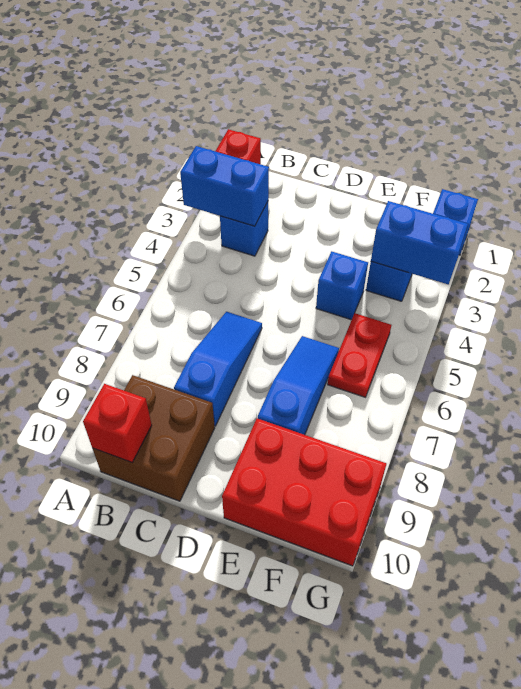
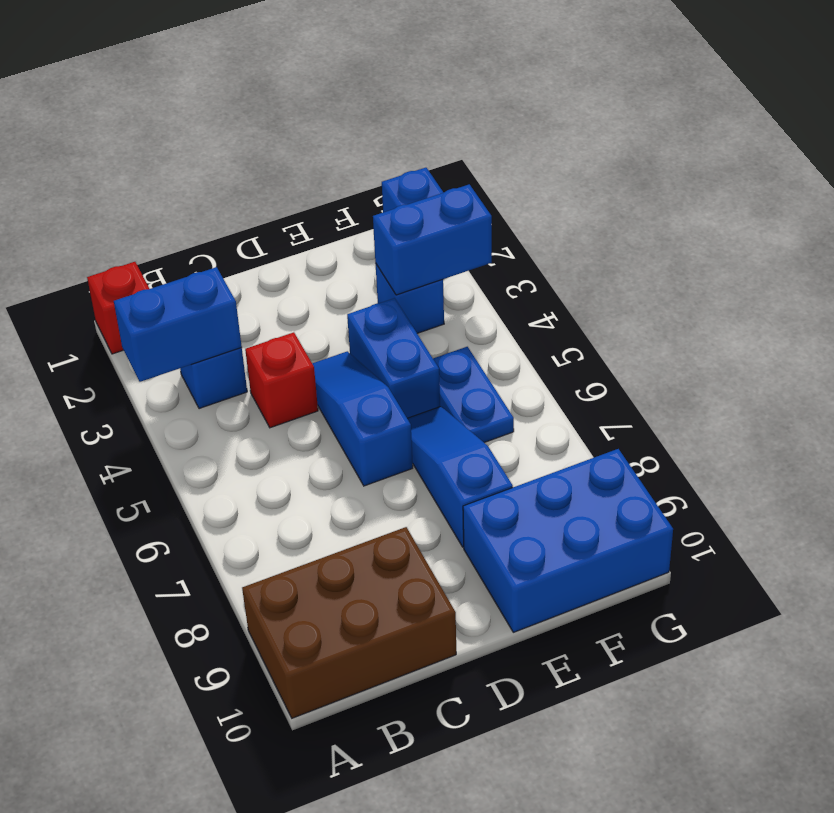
brown brick B9:C10 level 1 -> brown brick A9:C10 level 1
red brick B10 level 2 -> red brick C4 level 1
blue slope C6:C8 level 1 top 8 -> blue slope D4:D6 level 1 top 6
blue brick E4 level 1 -> blue brick E4:E5 level 1
red brick E9:G10 level 1 -> blue brick E9:G10 level 1
red plate F5:F6 level 1 -> blue plate F5:F6 level 1

